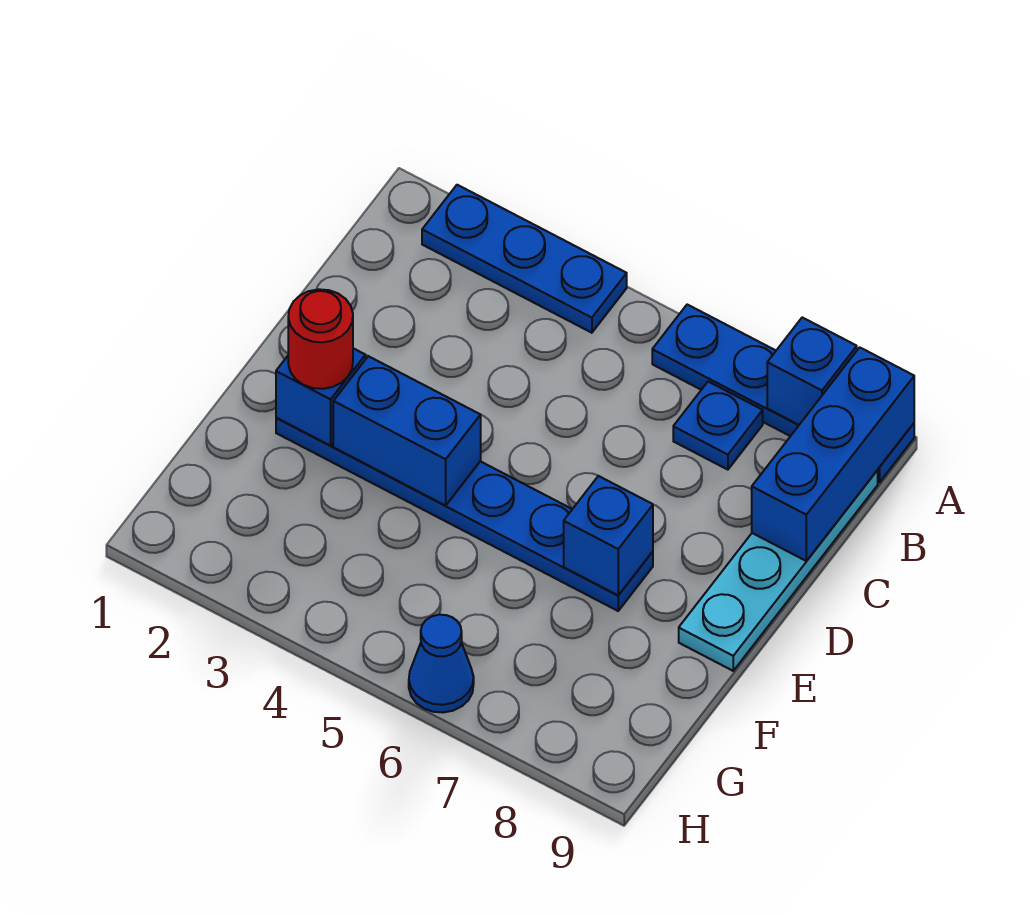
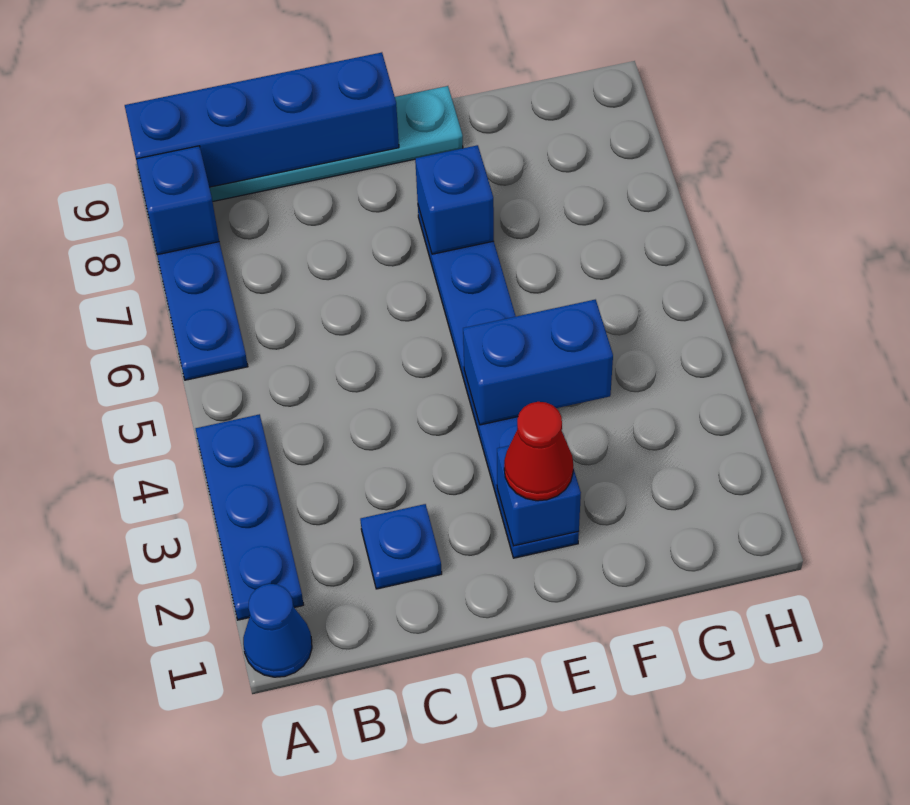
blue brick A9:C9 level 2 -> blue brick A9:D9 level 2
blue plate B7 level 1 -> blue plate C2 level 1
red round brick E2 level 3 -> red cone E2 level 3
blue brick E3:E4 level 2 -> blue brick E4:F4 level 2
blue cone H6 level 1 -> blue cone A1 level 1

